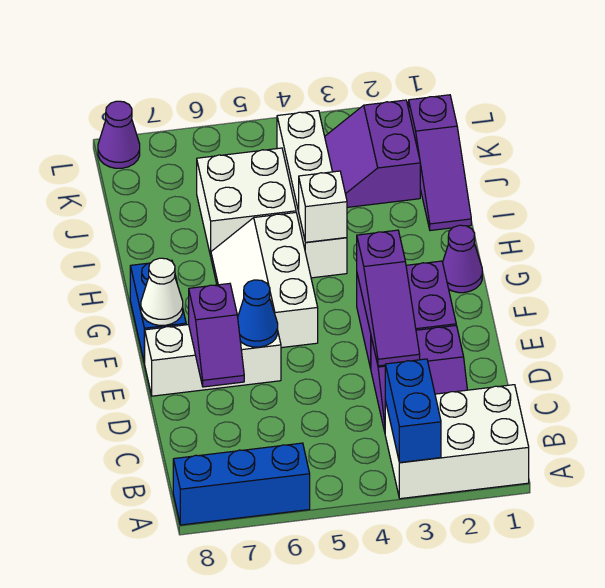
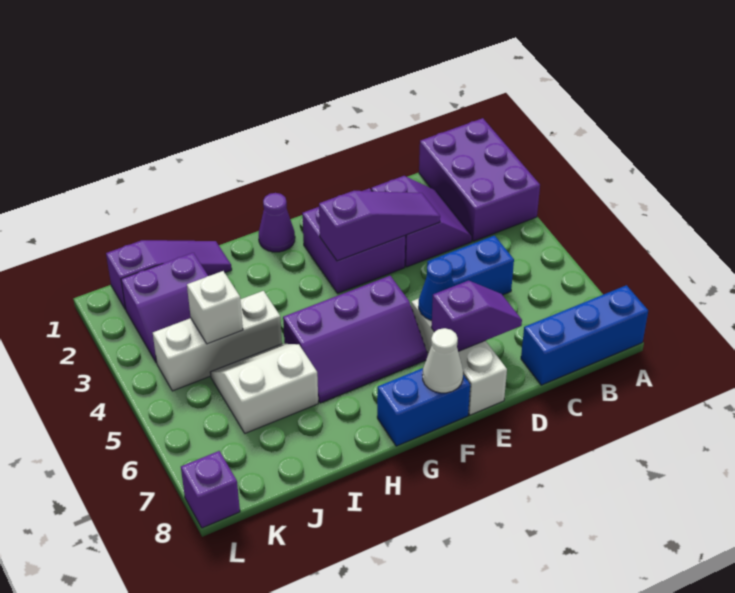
white brick A1:B3 level 1 -> purple brick A1:B3 level 1
blue brick A3:B3 level 2 -> blue brick C5:D5 level 1
blue brick A6:A8 level 1 -> blue brick A8:C8 level 1
white slope F5:H6 level 1 top 5 -> purple slope F5:H6 level 1 top 5
white brick H4:K4 level 1 -> white brick I4:K4 level 1
white brick H4 level 2 -> white brick J4 level 2
white brick I5:J6 level 1 -> white slope I5:J6 level 1 top 6
purple cone L8 level 1 -> purple brick L8 level 1

